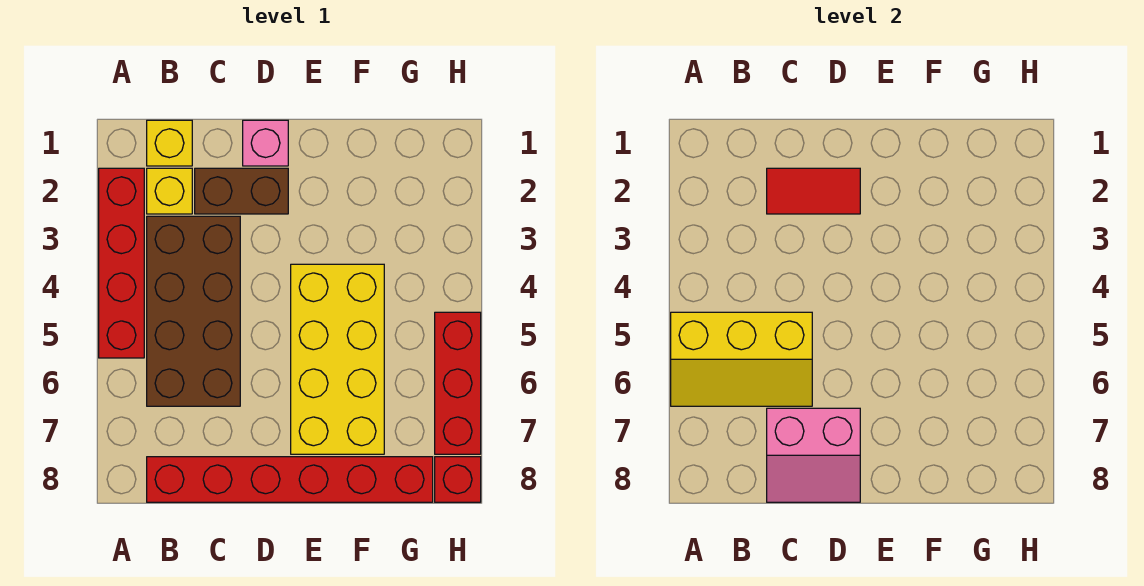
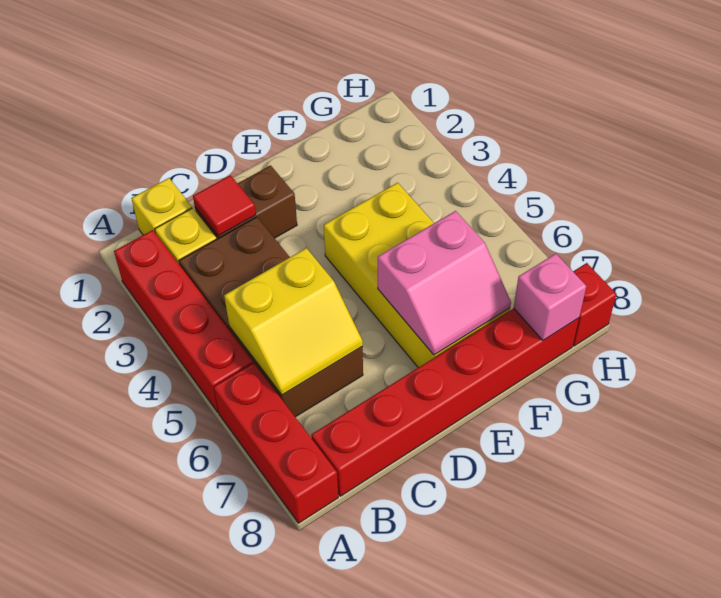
yellow slope A5:C6 level 2 top 5 -> yellow slope B5:C6 level 2 top 5
red tile C2:D2 level 2 -> red tile C2 level 2
pink slope C7:D8 level 2 top 7 -> pink slope E6:F7 level 2 top 6
pink brick D1 level 1 -> pink brick G8 level 2
red brick H5:H7 level 1 -> red brick A6:A8 level 1

